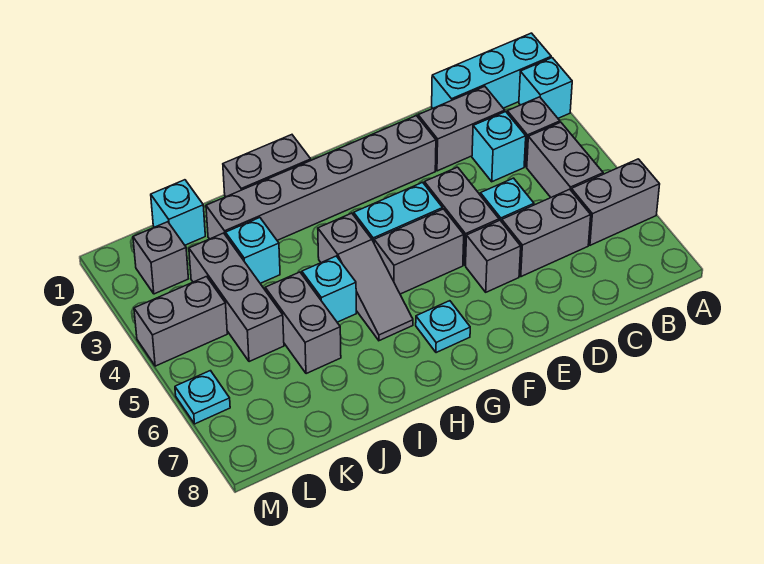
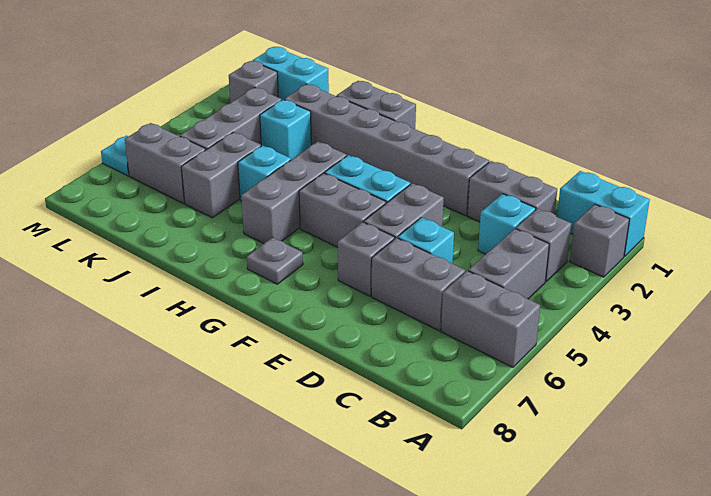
cyan brick A1:C1 level 1 -> cyan brick A1:B1 level 1
cyan brick A2 level 1 -> grey brick A2 level 1
cyan plate G7 level 1 -> grey plate G7 level 1
grey slope H4:H6 level 1 top 4 -> grey brick H4:H6 level 1
cyan brick K1 level 1 -> cyan brick K1:L1 level 1
grey brick L4:M4 level 1 -> grey brick K6:L6 level 1

